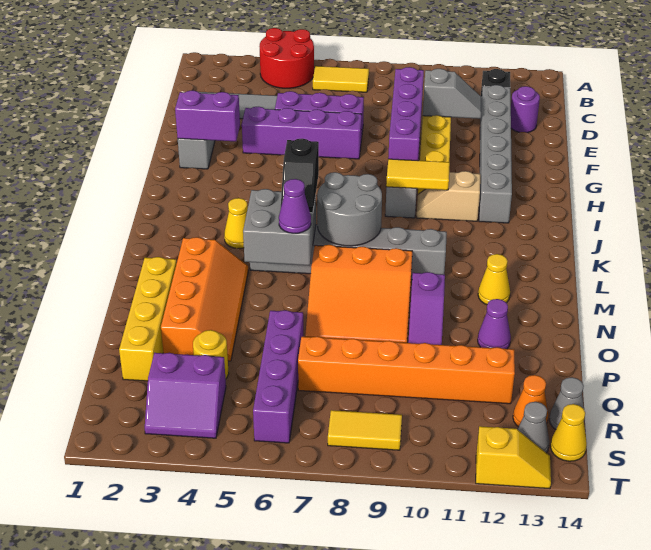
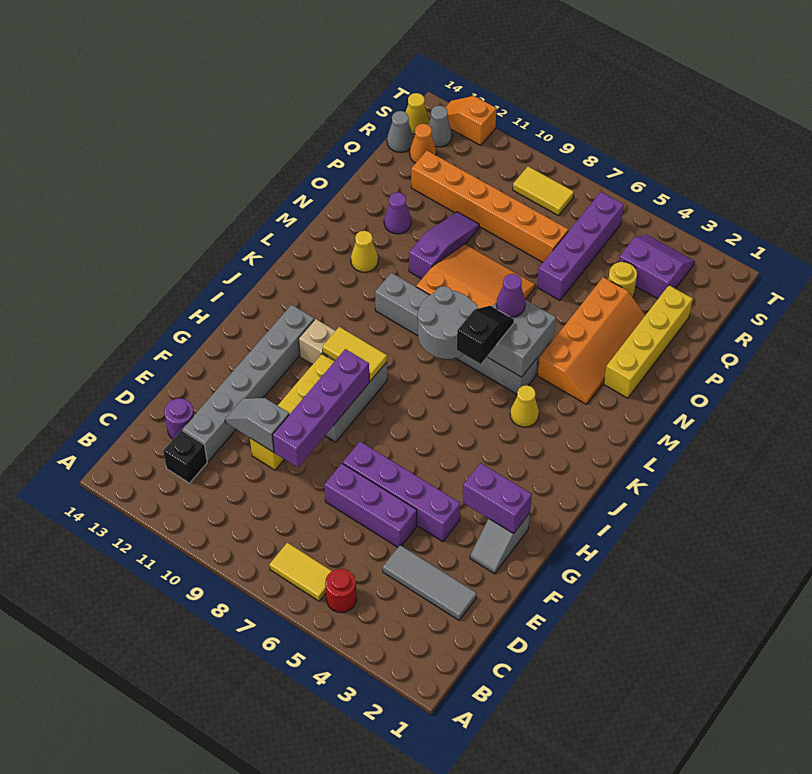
red round brick A4:B5 level 1 -> red round brick B5 level 1
orange slope M3:P4 level 1 top 3 -> orange slope M3:P4 level 1 top 4
yellow slope T12:T13 level 1 top 12 -> orange slope T12:T13 level 1 top 12

